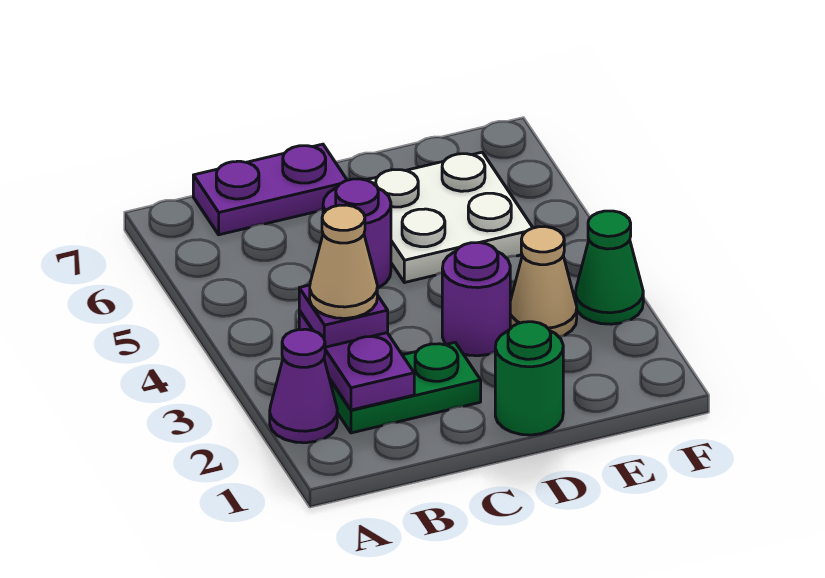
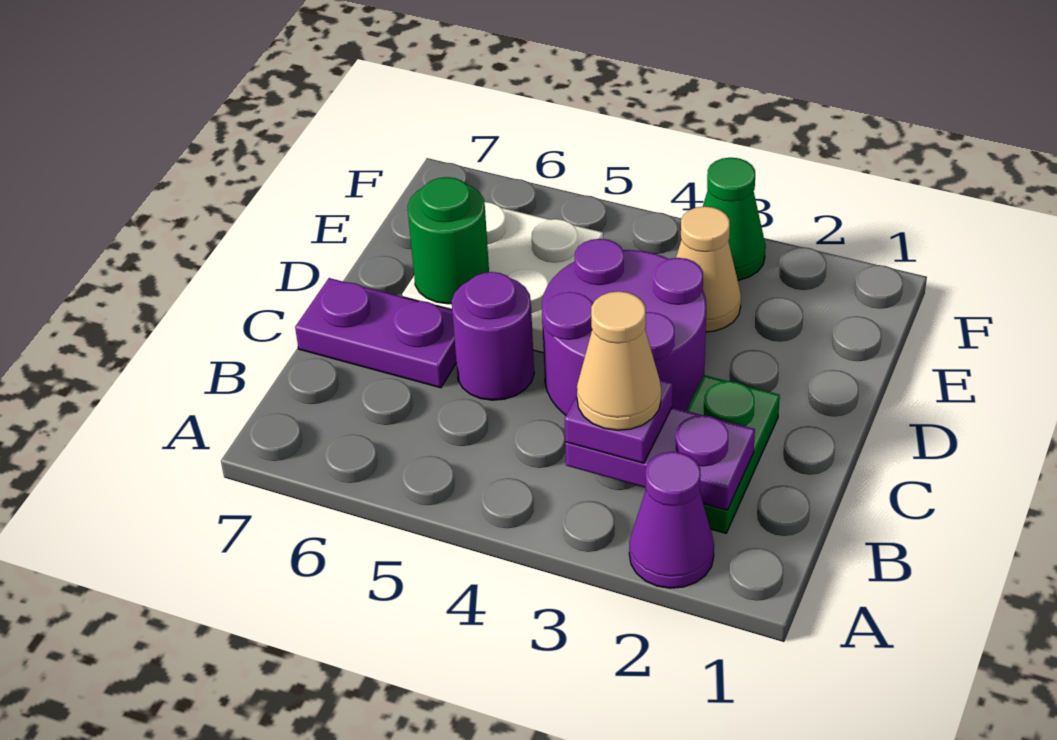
purple plate B7:C7 level 1 -> purple plate C6:C7 level 1
green round brick D1 level 1 -> green round brick D6 level 2
purple round brick D3 level 1 -> purple round brick C3:D4 level 1

